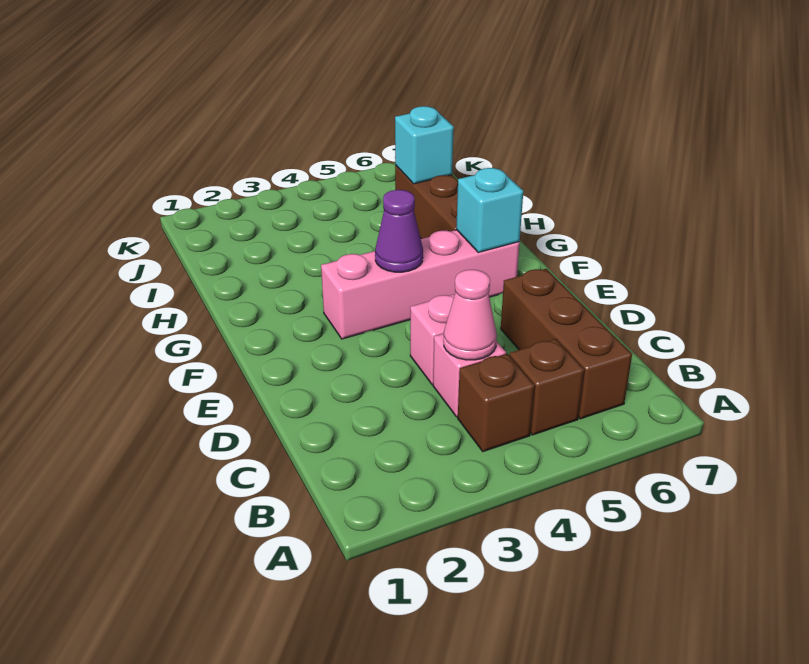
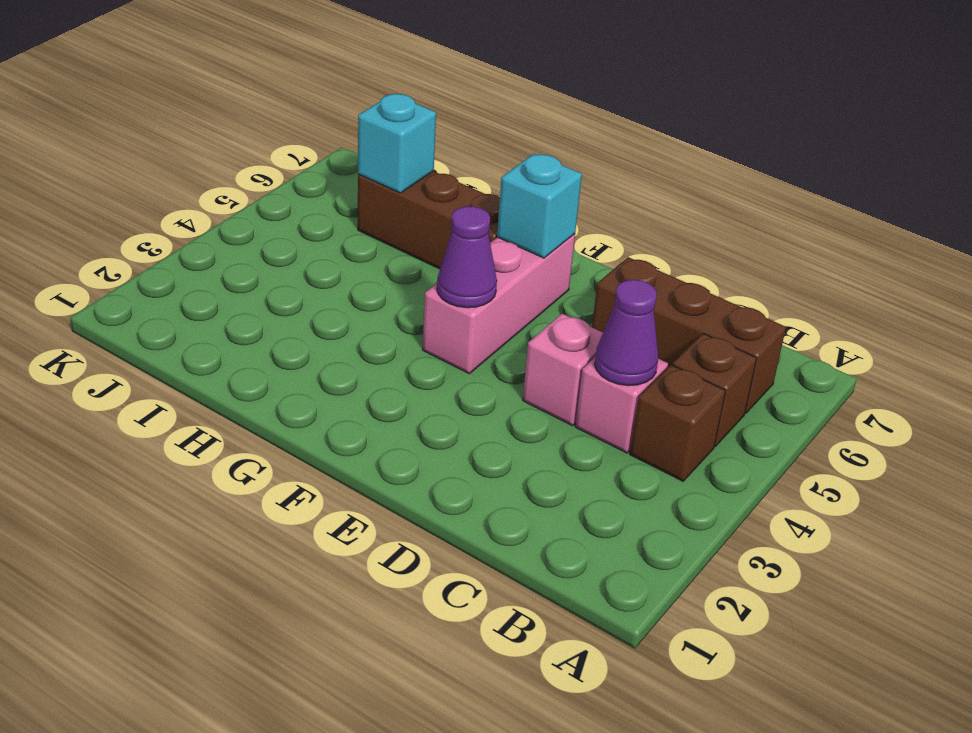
pink cone C4 level 2 -> purple cone C4 level 2
pink brick F3:F6 level 1 -> pink brick F4:F6 level 1

